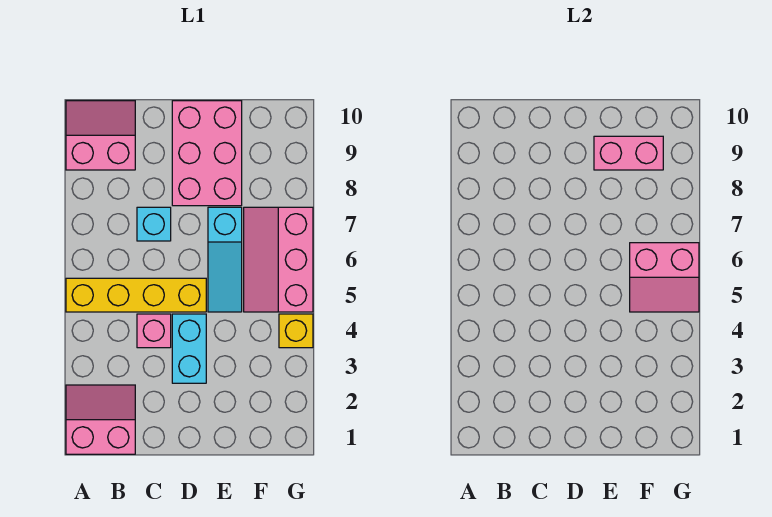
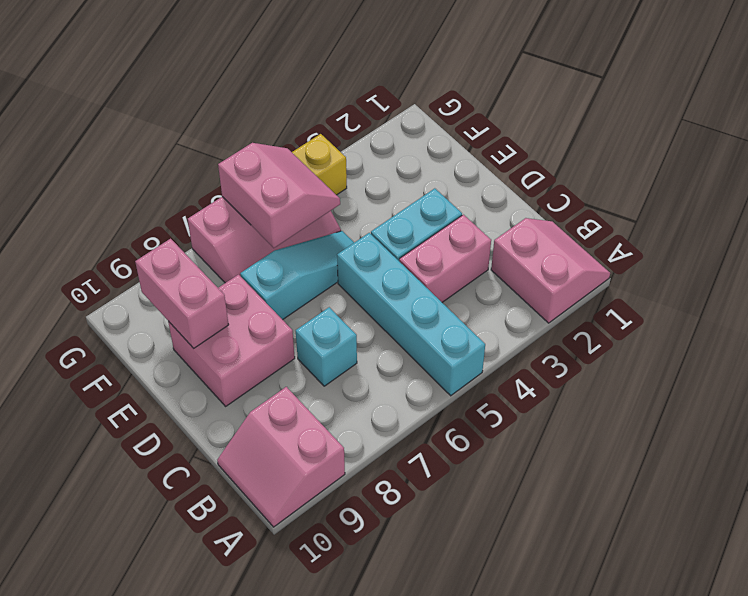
pink slope A1:B2 level 1 top 1 -> pink slope A1:B2 level 1 top 2
yellow brick A5:D5 level 1 -> cyan brick A5:D5 level 1
pink brick C4 level 1 -> pink brick C3:C4 level 1
pink brick D8:E10 level 1 -> pink brick D8:E9 level 1

